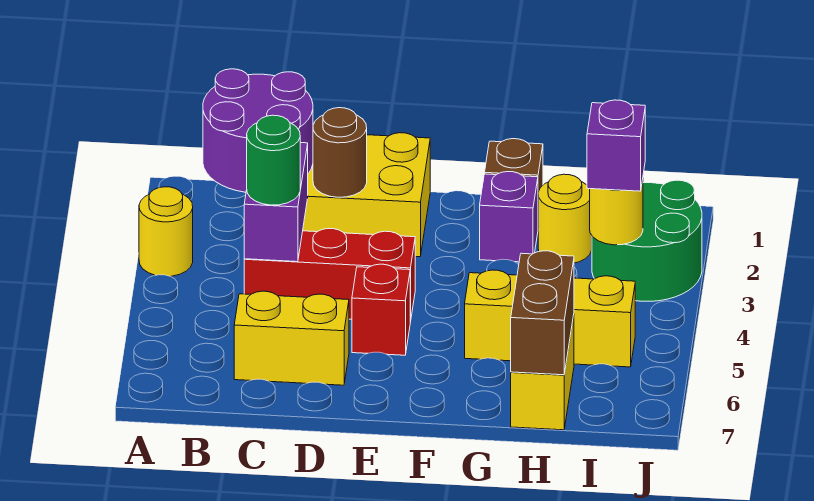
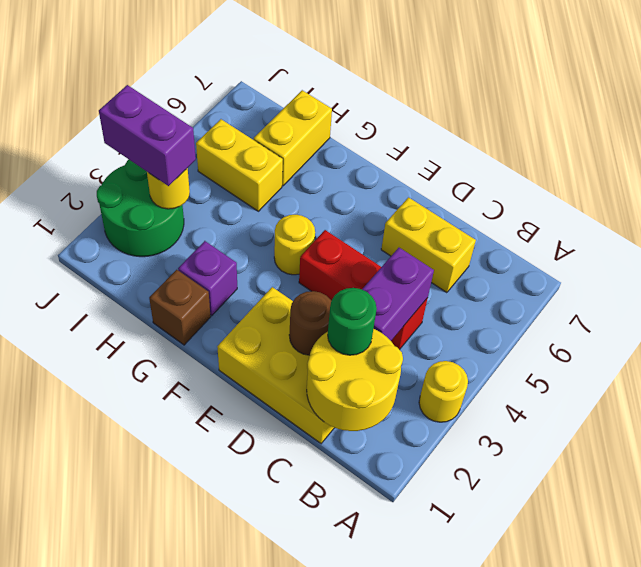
purple round brick B1:C2 level 2 -> yellow round brick B1:C2 level 2
green round brick C4 level 3 -> green round brick C2 level 3
red brick E5 level 1 -> none
yellow brick G5:I5 level 1 -> yellow brick H5:I5 level 1
yellow round brick H2 level 1 -> yellow round brick F4 level 1
brown brick H6:H7 level 2 -> none
purple brick I3 level 3 -> purple brick I3:J3 level 3

